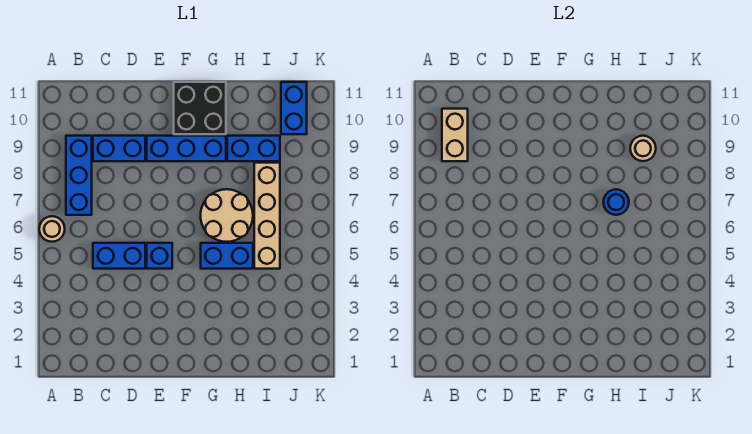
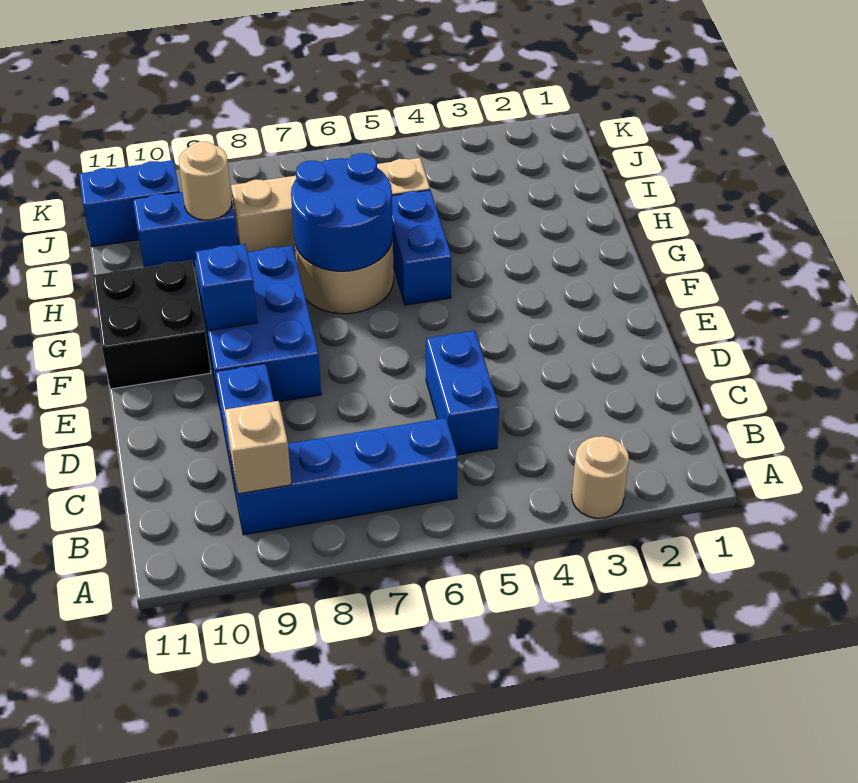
tan round brick A6 level 1 -> tan round brick A3 level 1
blue brick B7:B9 level 1 -> blue brick B6:B9 level 1
tan brick B9:B10 level 2 -> tan brick B9 level 2
blue brick E5 level 1 -> blue brick F9 level 2
blue brick E9:G9 level 1 -> blue brick E8:G9 level 1
blue round brick H7 level 2 -> blue round brick G6:H7 level 2
blue brick H9:I9 level 1 -> blue brick I9:I10 level 1

